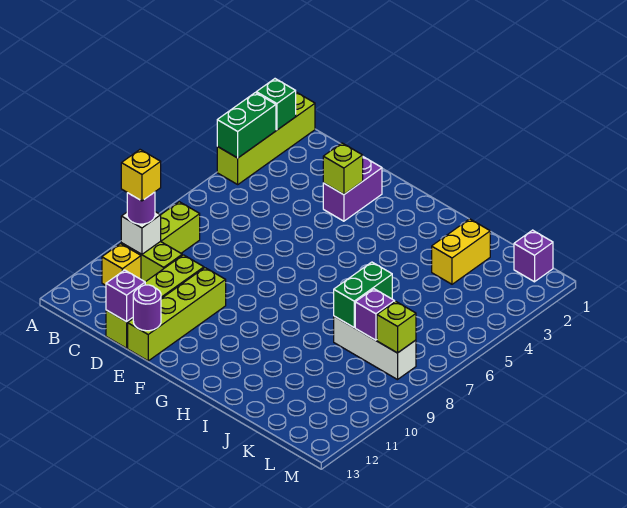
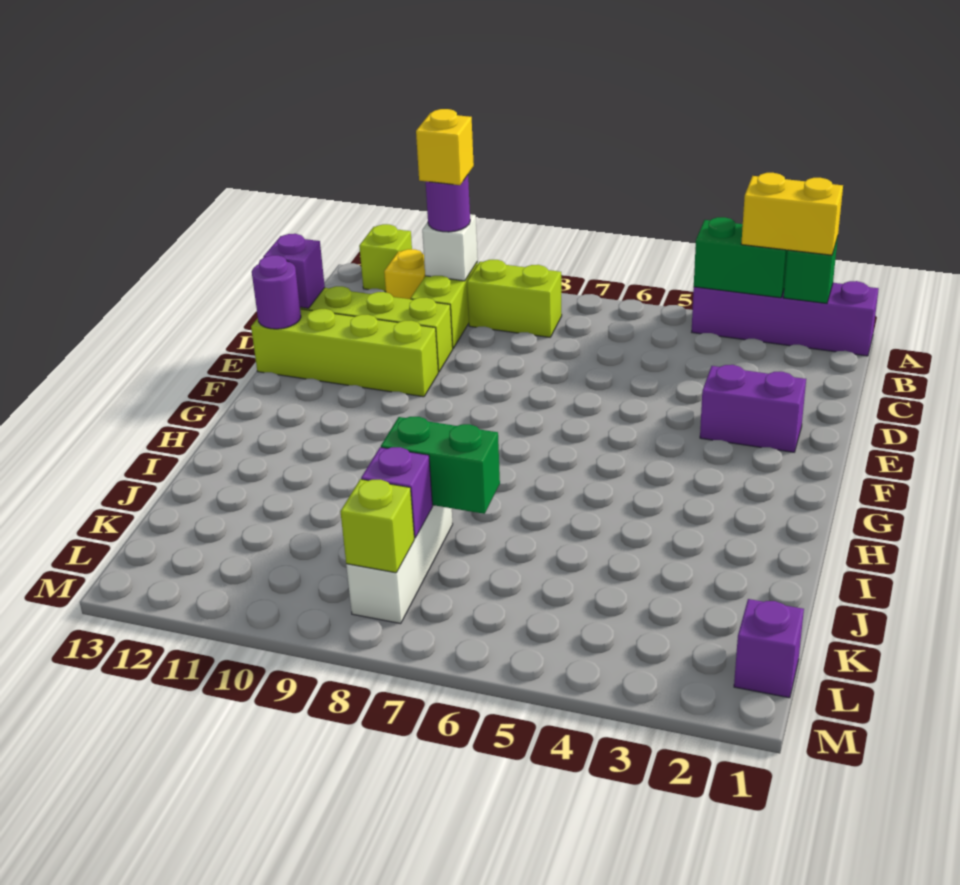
lime brick A1:A4 level 1 -> purple brick A1:A4 level 1
lime brick E3 level 2 -> lime brick A12 level 1
yellow brick J2:J3 level 1 -> yellow brick A2:A3 level 3

